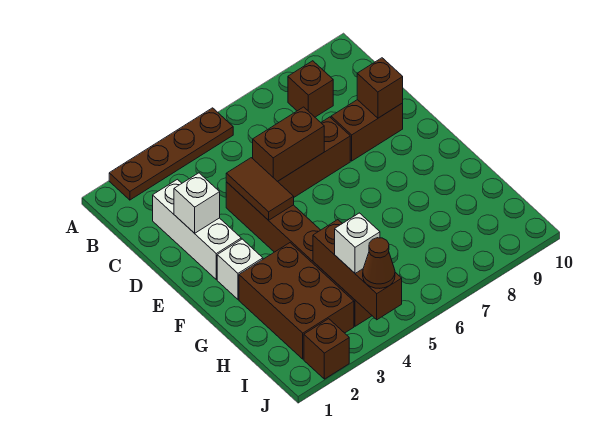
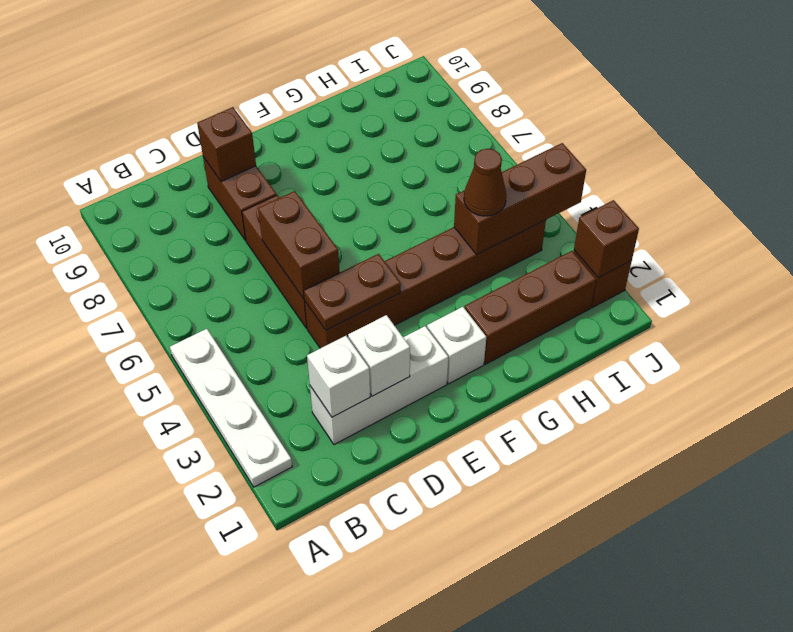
brown plate A2:A5 level 1 -> white plate A2:A5 level 1
brown brick B8 level 1 -> brown brick J2 level 2
brown tile D4:E4 level 2 -> brown plate D4:E4 level 2
brown brick G2:I3 level 1 -> brown brick G2:I2 level 1
white brick I4 level 3 -> white brick C2 level 2
brown cone J4 level 3 -> brown cone H4 level 3

